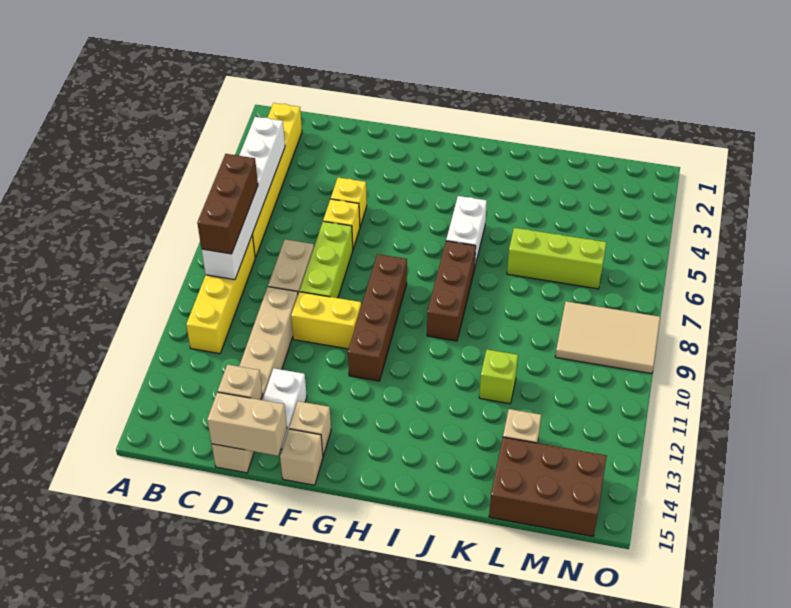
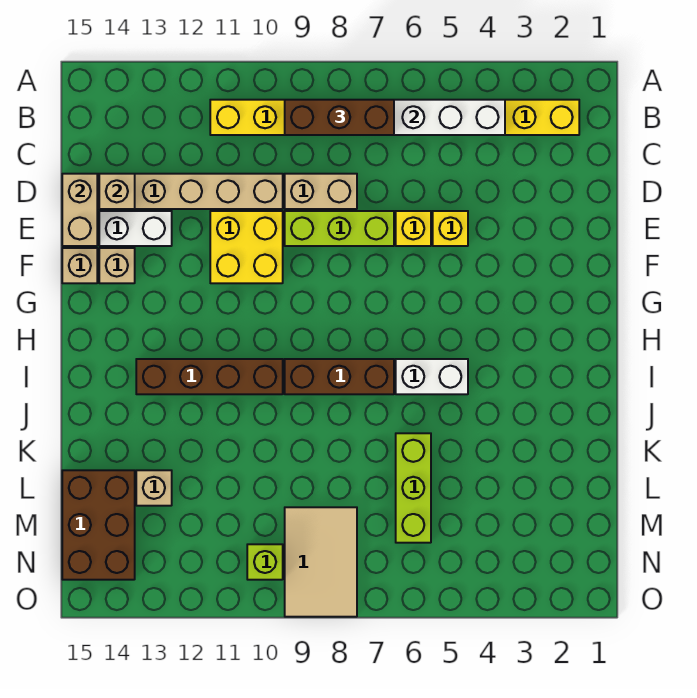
yellow brick E10:F10 level 1 -> yellow brick E10:F11 level 1
brown brick G8:G11 level 1 -> brown brick I10:I13 level 1
lime brick K11 level 1 -> lime brick N10 level 1

